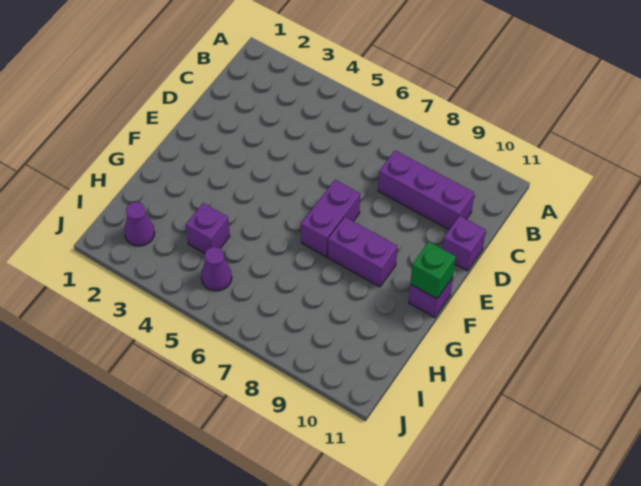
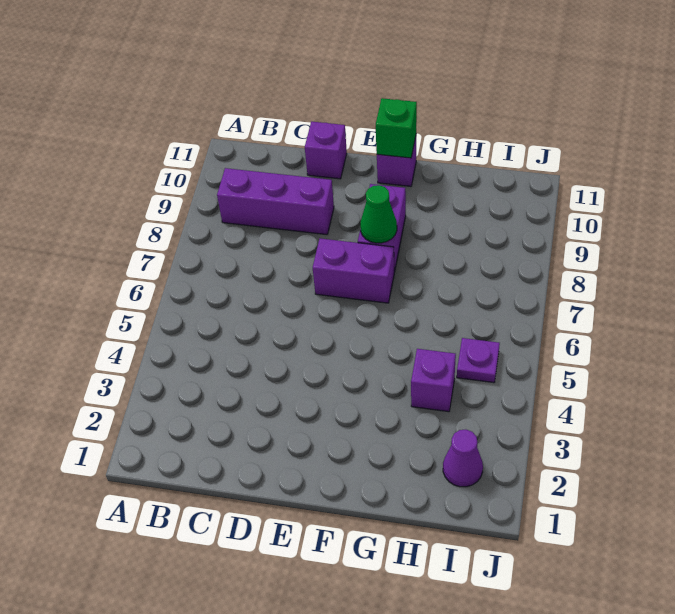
purple brick C8:C10 level 1 -> purple brick B9:D9 level 1
none -> green cone F8 level 2
purple cone I5 level 1 -> purple plate I5 level 1

